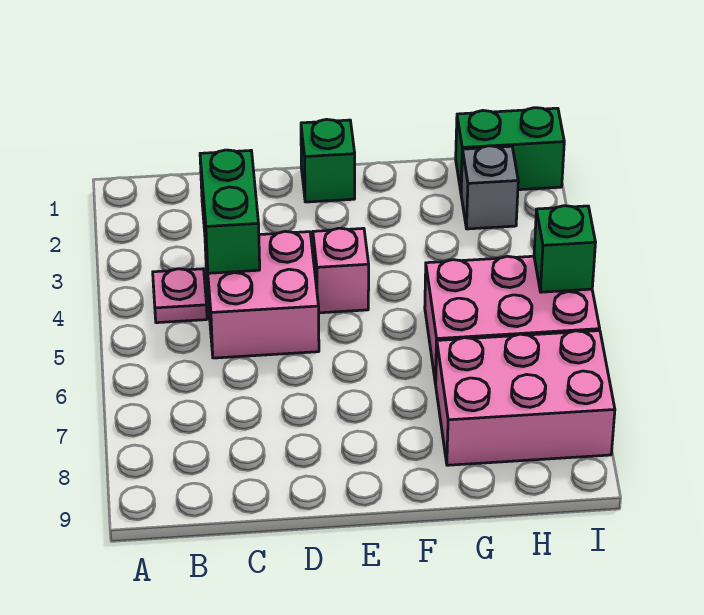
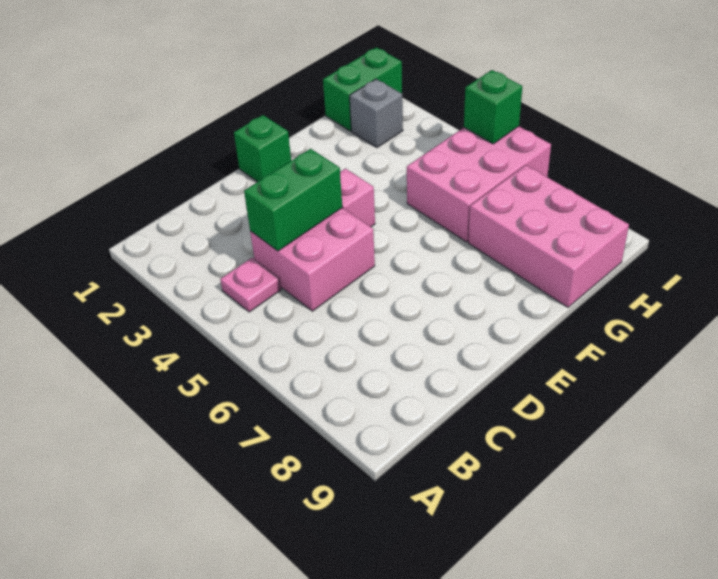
green brick C3:C4 level 2 -> green brick C4:D4 level 2
pink brick G7:I8 level 1 -> pink brick G7:H9 level 1

